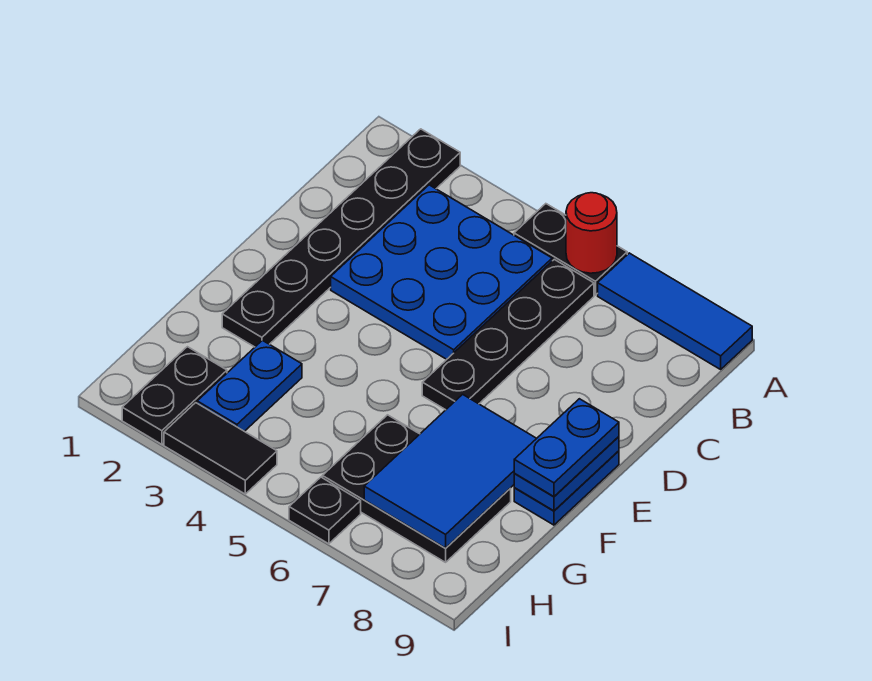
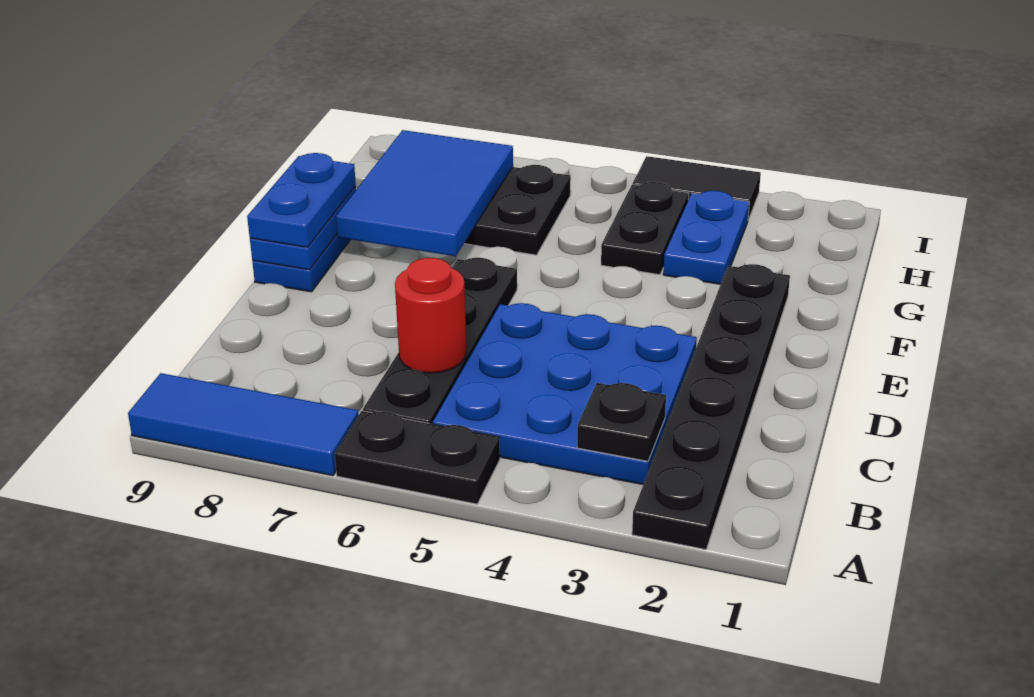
red round brick A6 level 2 -> red round brick C6 level 2
black plate H2:I2 level 1 -> black plate G4:H4 level 1
black plate I6 level 1 -> black plate B3 level 2

